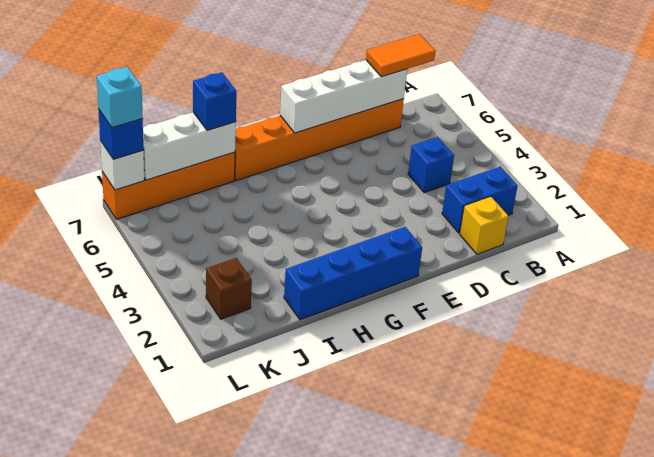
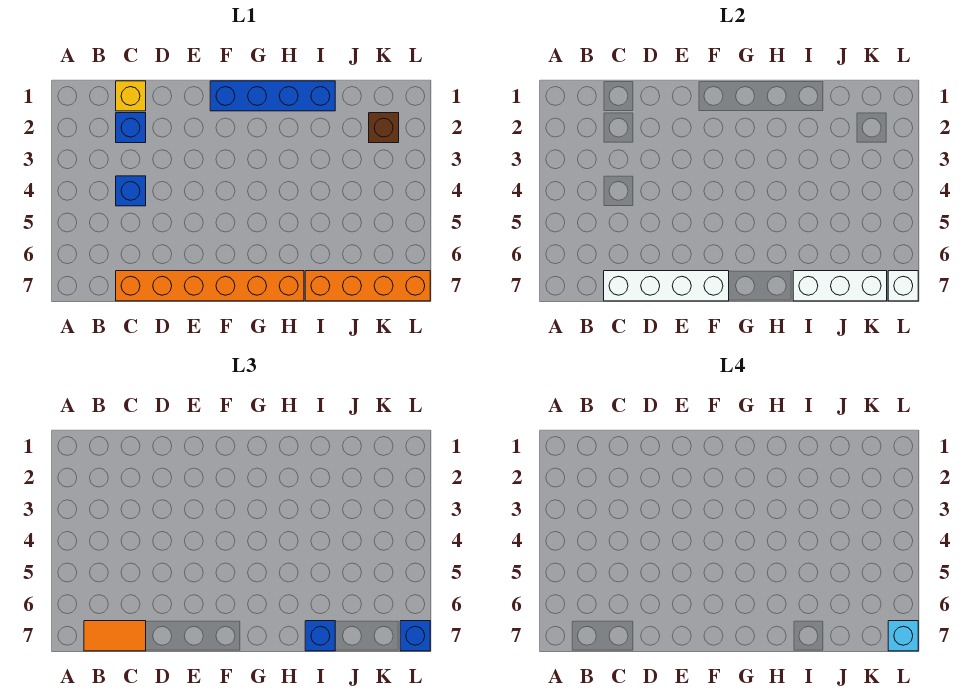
blue brick B2:C2 level 1 -> blue brick C2 level 1

